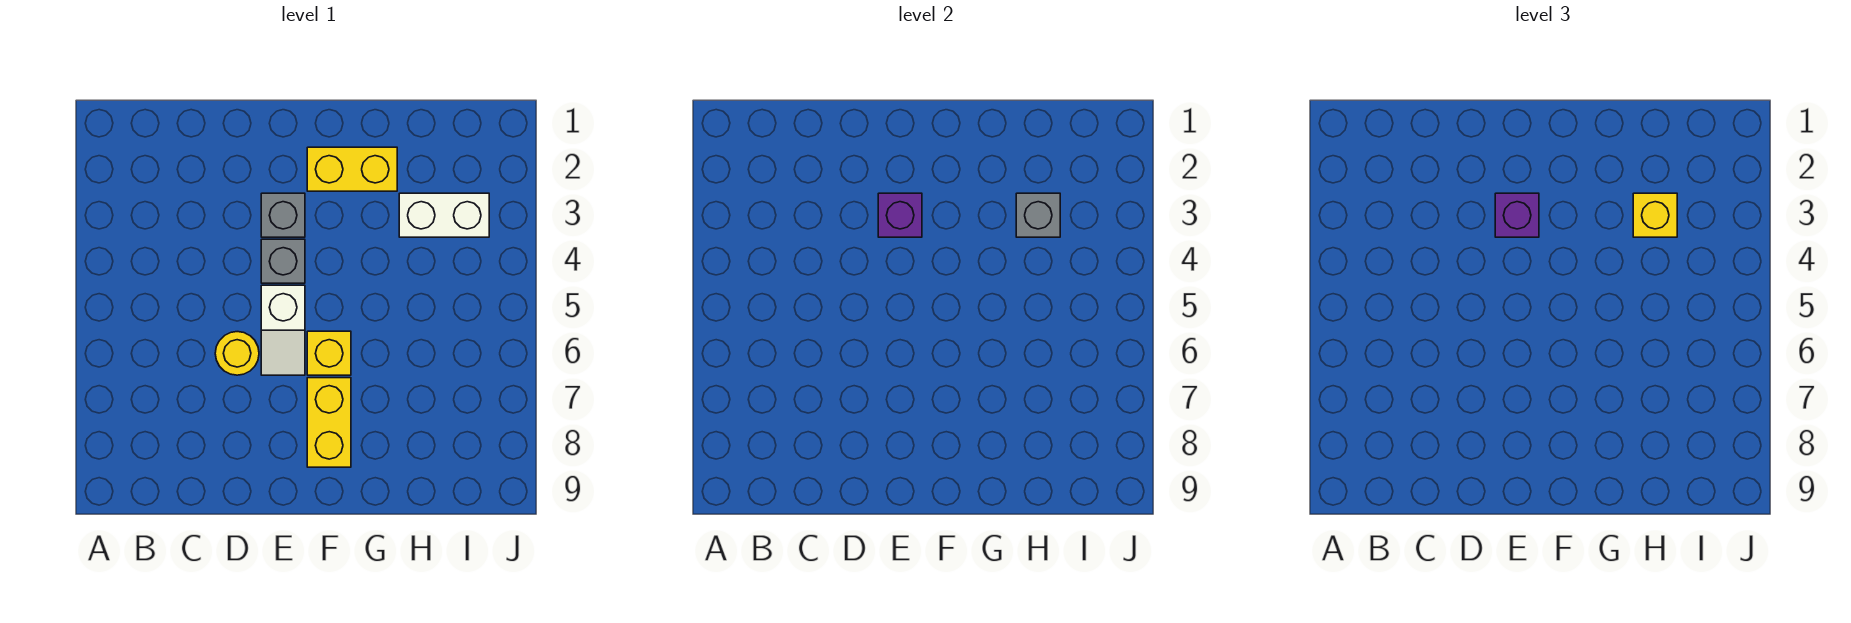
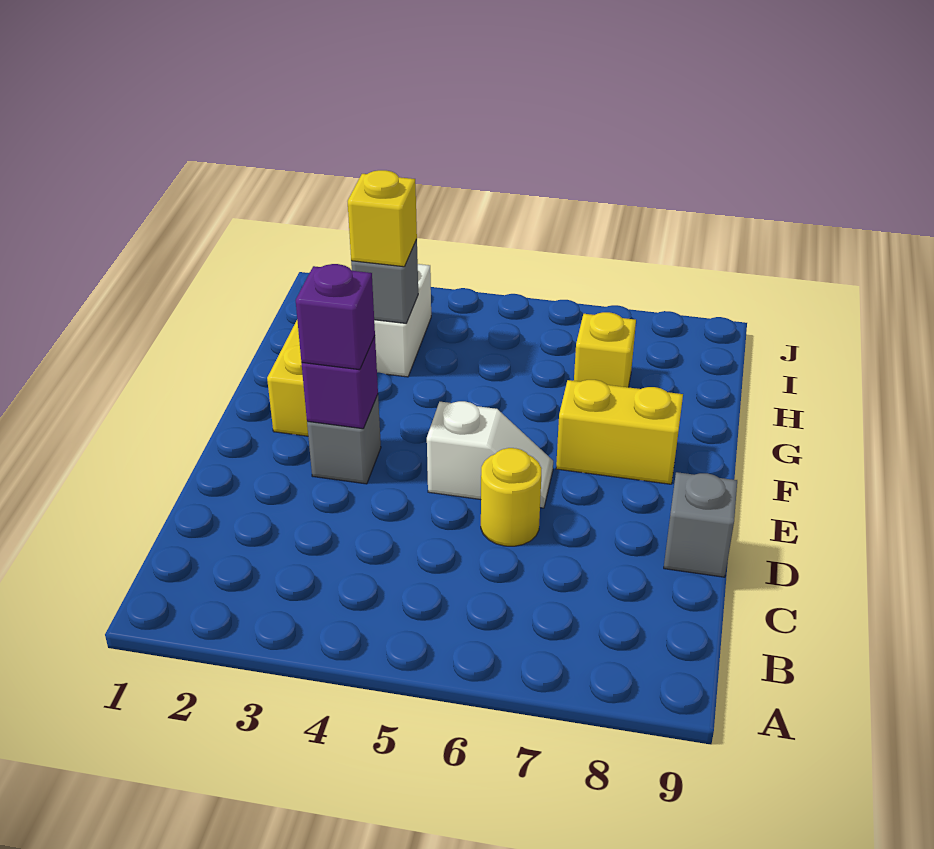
grey brick E4 level 1 -> grey brick D9 level 1
yellow brick F6 level 1 -> yellow brick H7 level 1

